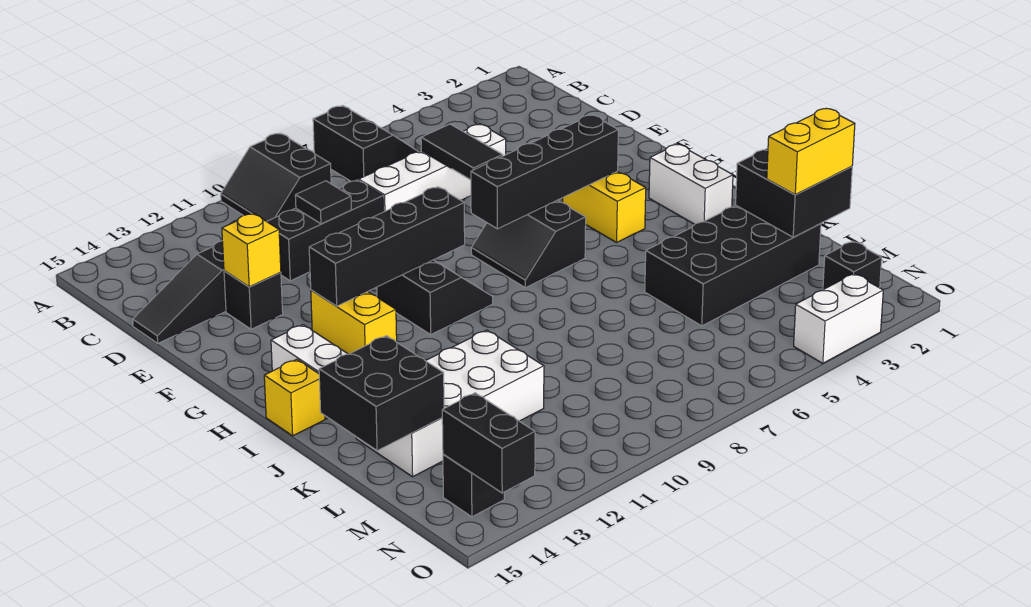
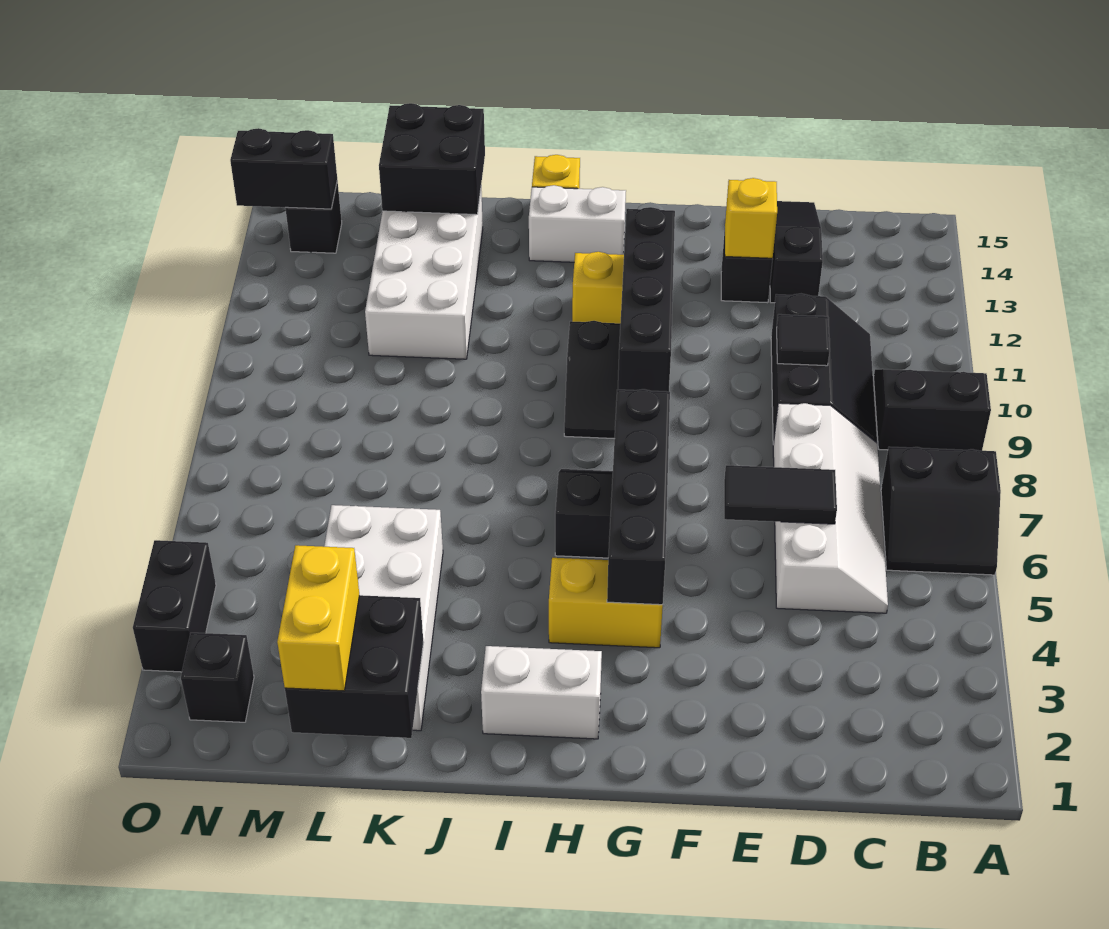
black brick K2:L5 level 1 -> white brick K2:L5 level 1
white brick O3:O4 level 1 -> black brick O3:O4 level 1

